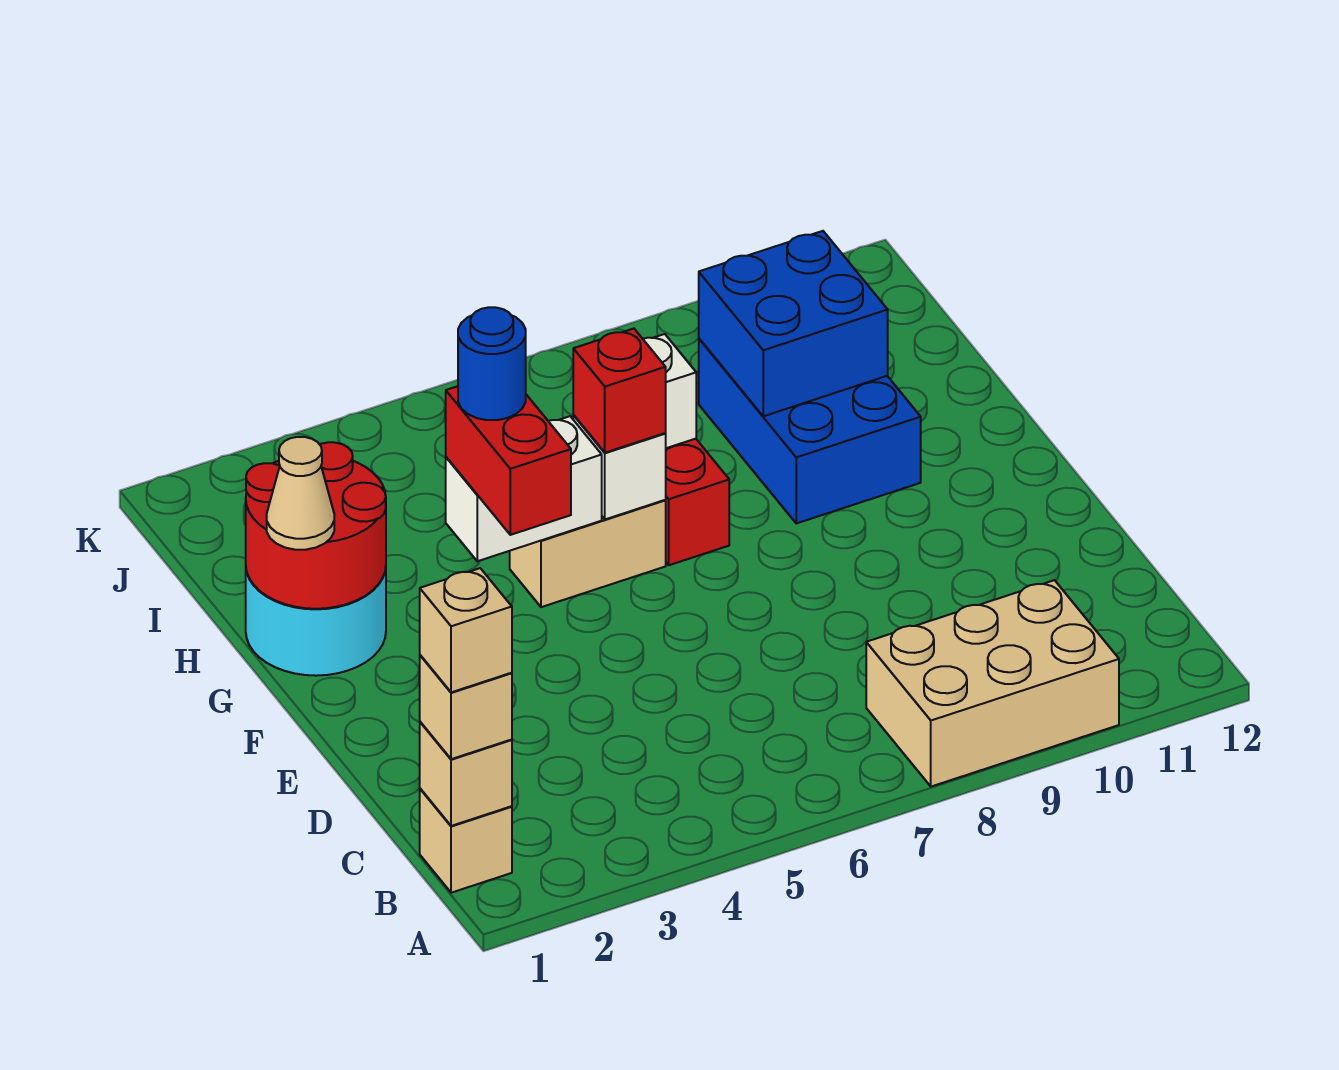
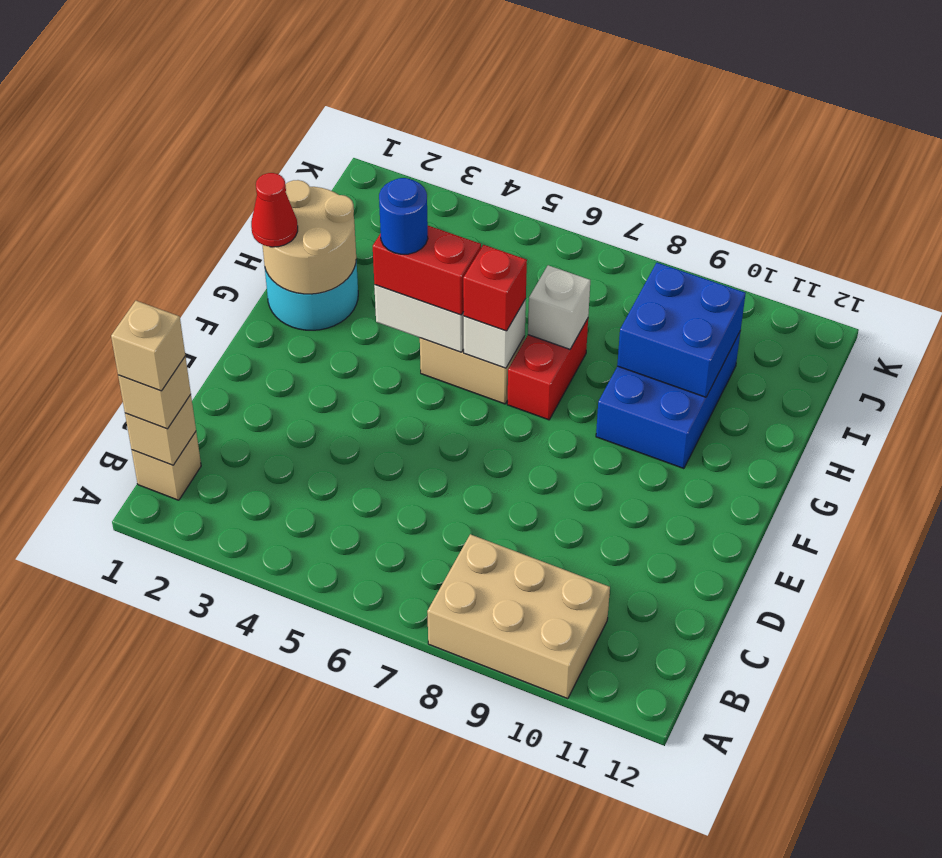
red brick F4:G4 level 3 -> red brick G4:G5 level 3
red round brick G1:H2 level 2 -> tan round brick G1:H2 level 2
tan cone G1 level 3 -> red cone G1 level 3

